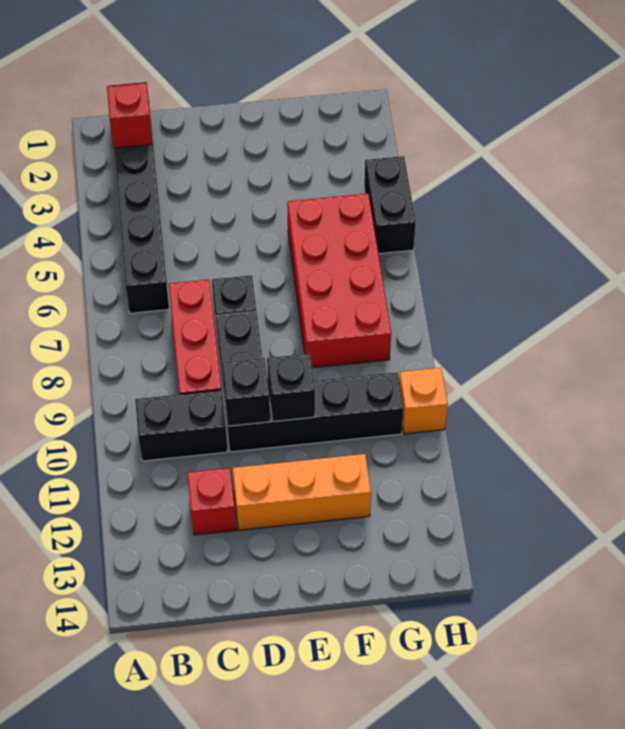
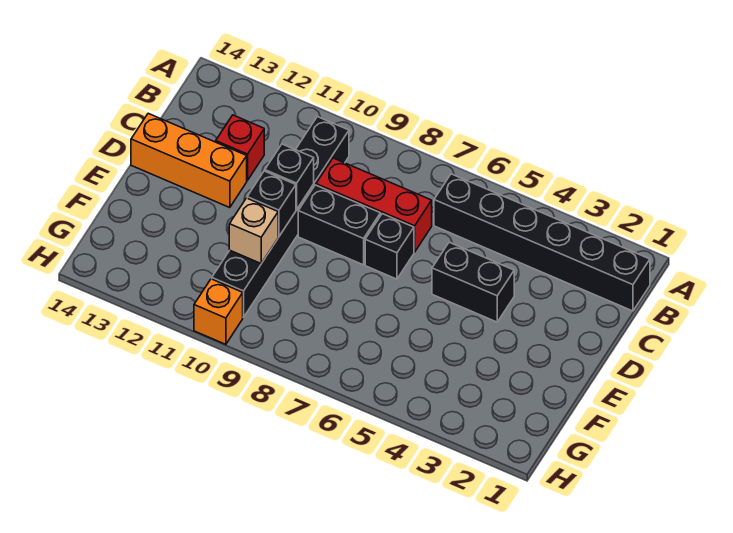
red brick B2 level 2 -> none
orange brick D12:F12 level 1 -> orange brick D12:D14 level 1
red brick F5:G8 level 1 -> none
none -> tan brick F10 level 2
black brick H4:H5 level 1 -> black brick D4:D5 level 1

